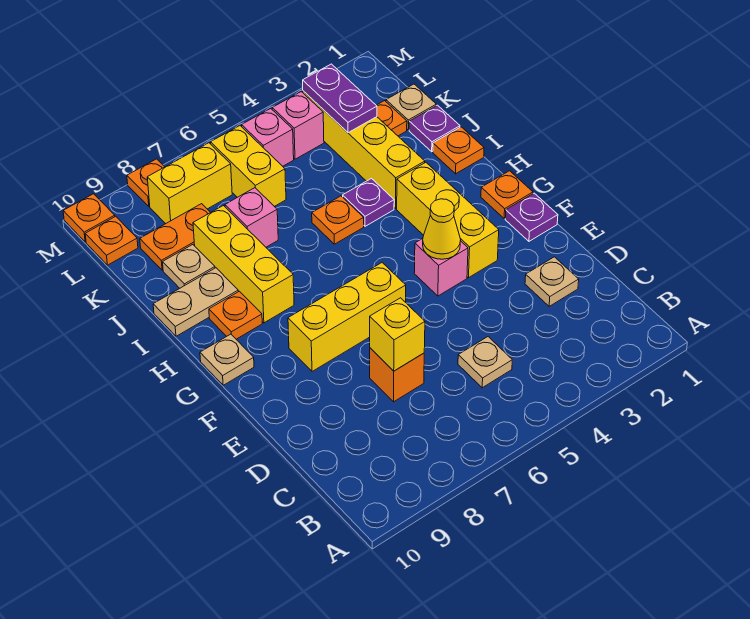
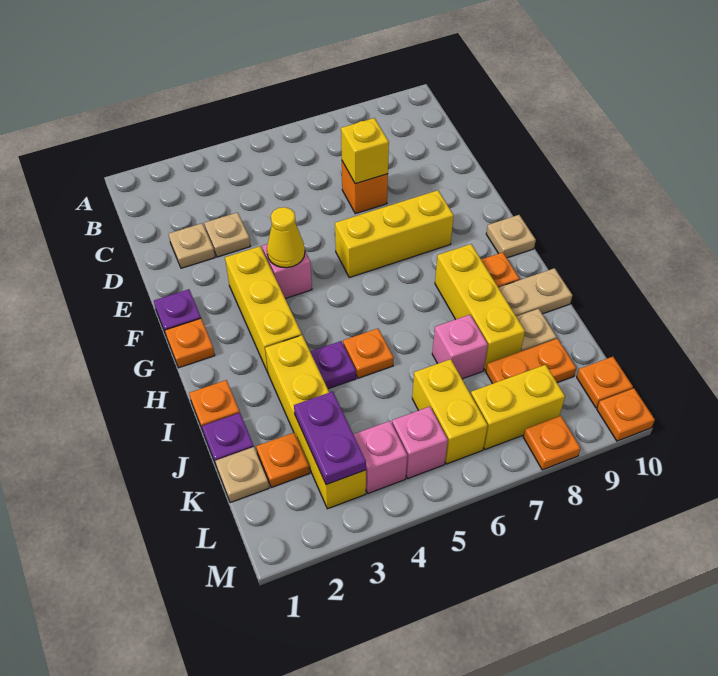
tan plate C5 level 1 -> tan plate D3 level 1

